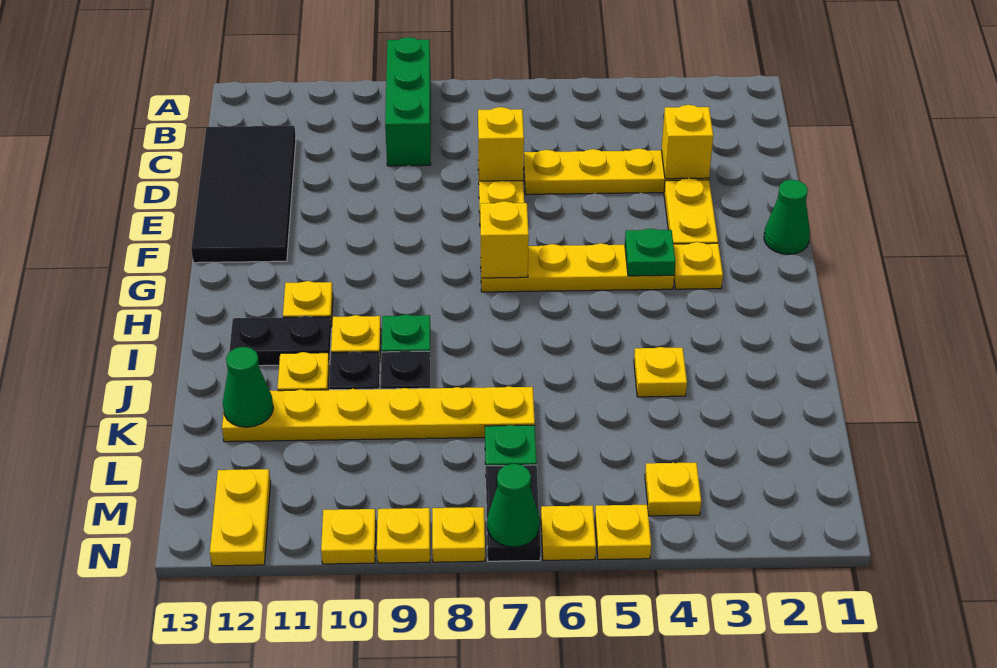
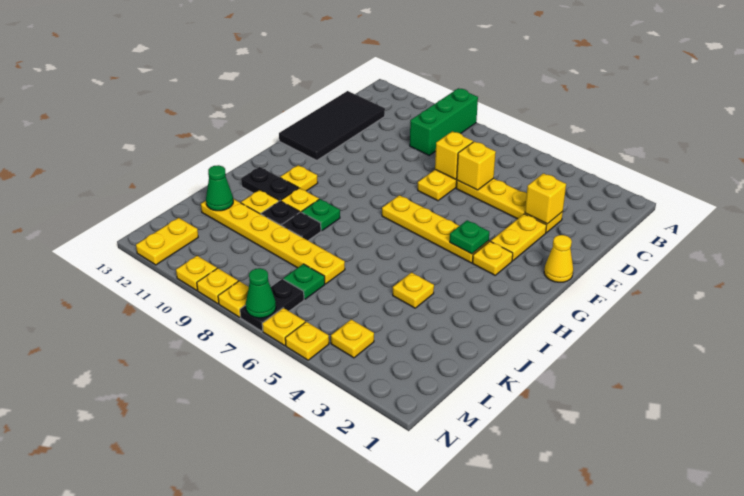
green cone F1 level 1 -> yellow cone F1 level 1
yellow brick G7 level 2 -> yellow brick D6 level 2

